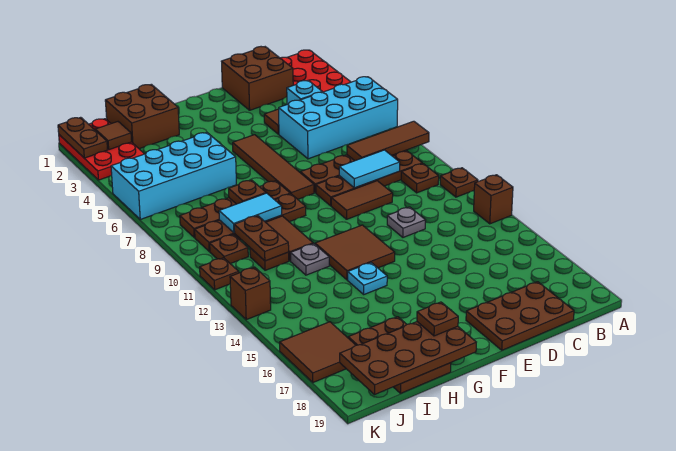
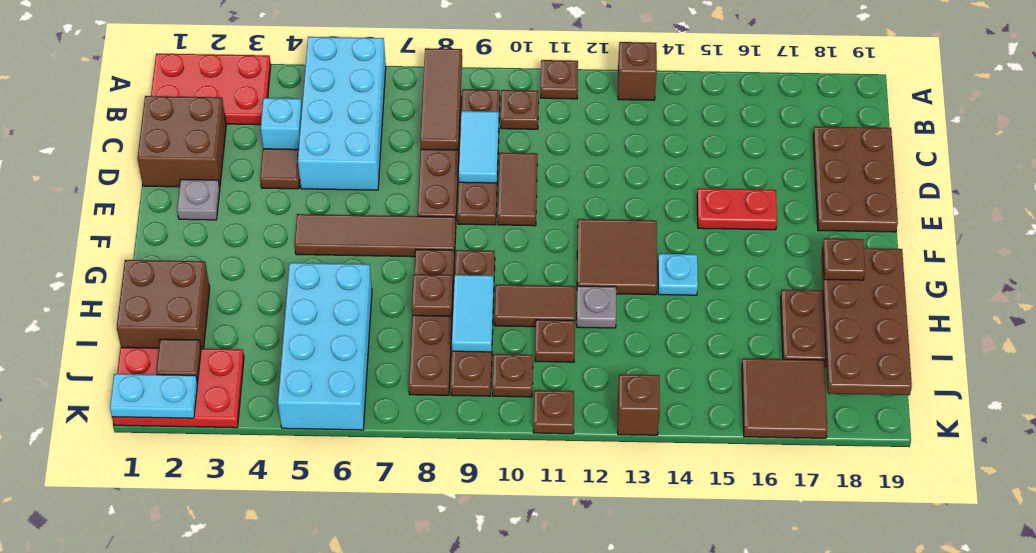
grey plate D12 level 1 -> grey plate E2 level 1
none -> red plate E15:E16 level 1
brown plate I10:I11 level 2 -> none
brown plate K1:K2 level 2 -> cyan plate K1:K2 level 2

